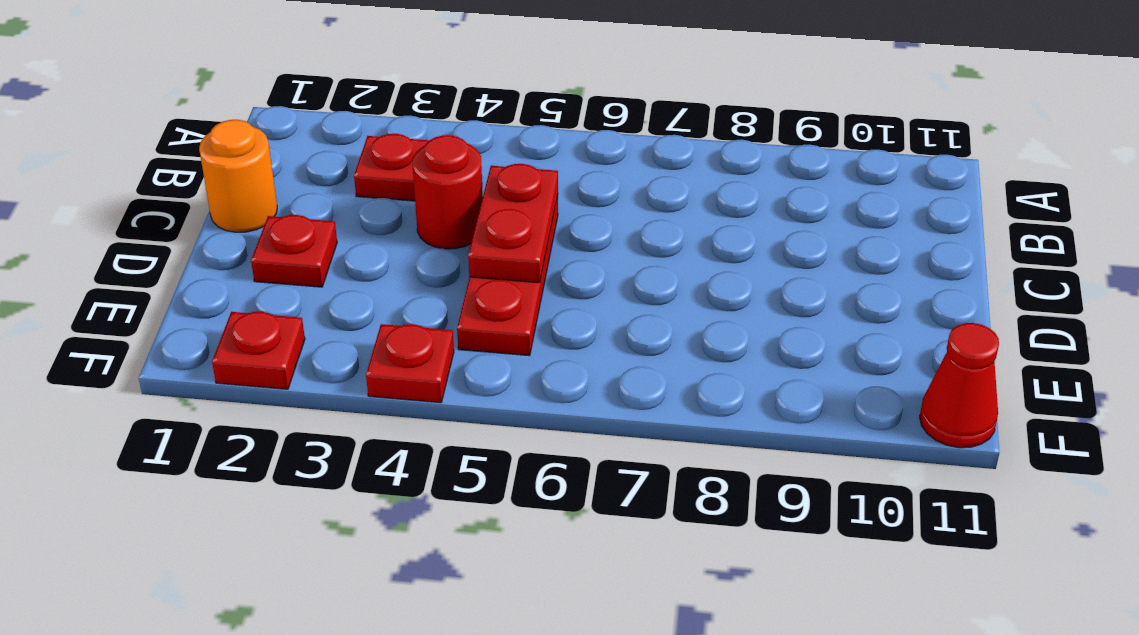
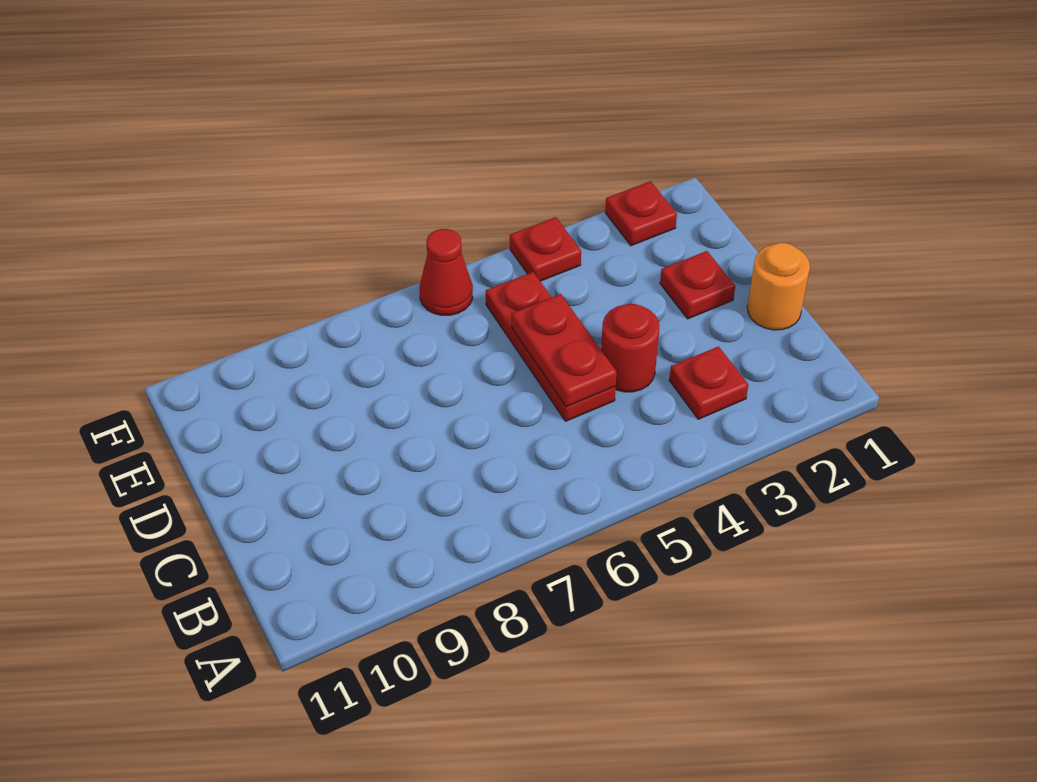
red cone F11 level 1 -> red cone F6 level 1

